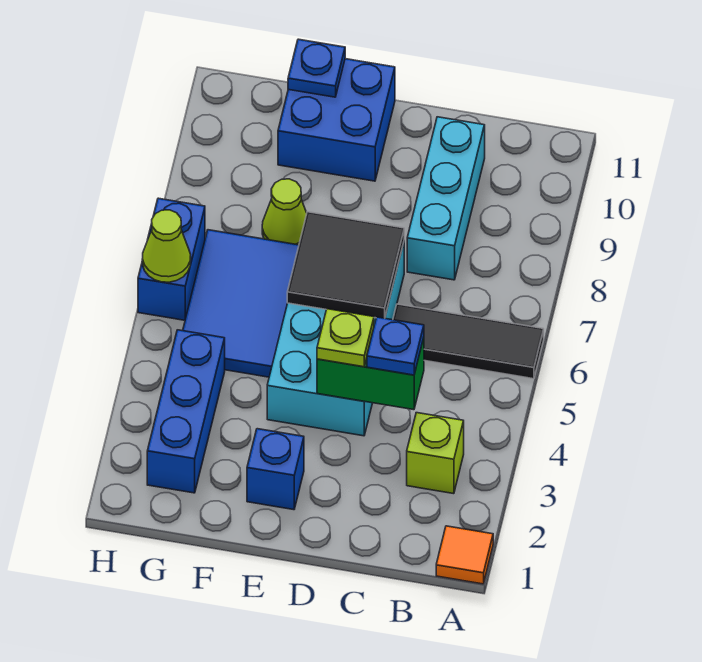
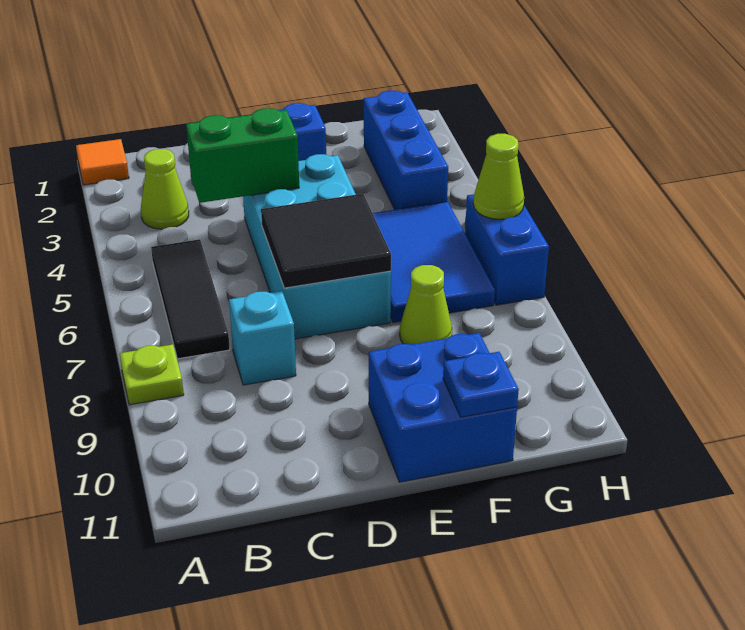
black tile A6:C6 level 1 -> black tile B5:B7 level 1
lime brick B3 level 1 -> lime cone B3 level 1
blue plate C4 level 3 -> none
cyan brick C8:C10 level 1 -> cyan brick C8 level 1
lime plate D4 level 3 -> lime plate A8 level 1

